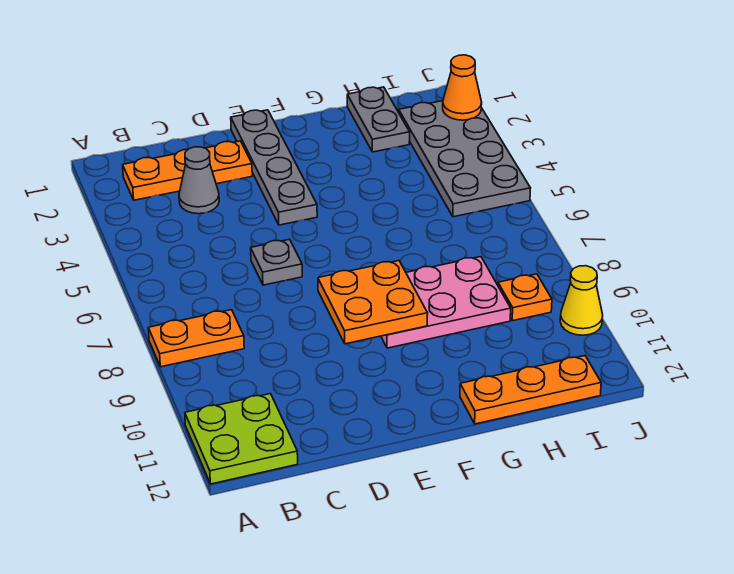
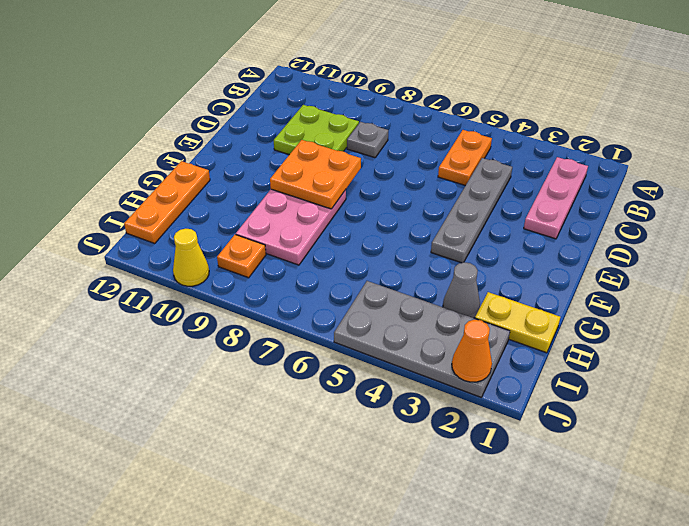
orange plate A8:B8 level 1 -> orange plate B5:C5 level 1
lime plate A11:B12 level 1 -> lime plate C9:D10 level 1
orange plate B2:D2 level 1 -> pink plate B2:D2 level 1
grey cone C3 level 1 -> grey cone H3 level 1
grey plate D6 level 1 -> grey plate C8 level 1
grey plate E1:E4 level 1 -> grey plate C4:F4 level 1
grey plate H1:H2 level 1 -> yellow plate H1:H2 level 1

